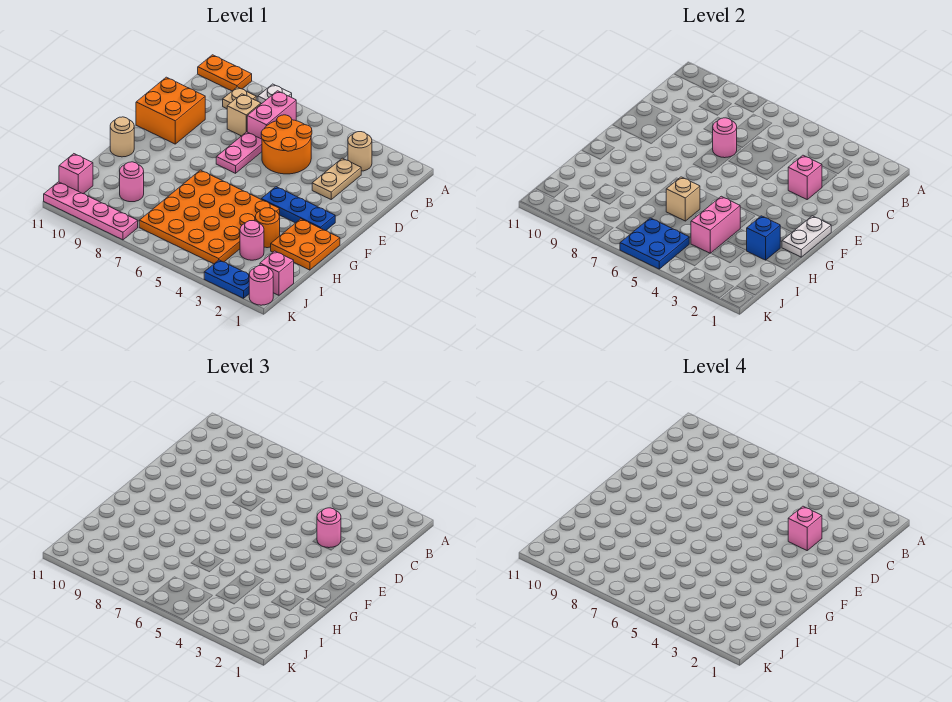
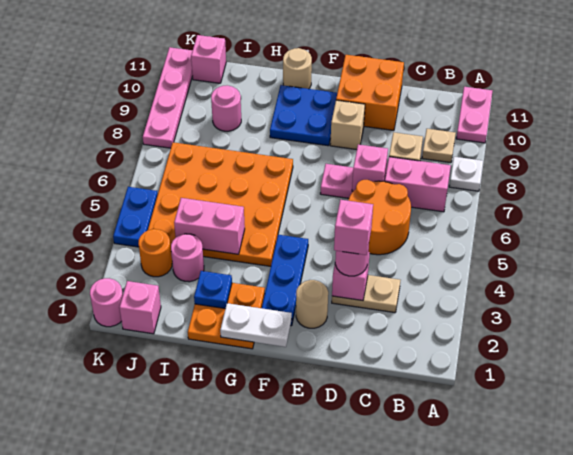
orange plate A10:A11 level 1 -> pink plate A10:A11 level 1
tan round brick B3 level 1 -> tan round brick E2 level 1
pink round brick D7 level 2 -> pink brick D7 level 2
blue brick H2 level 2 -> blue plate H2 level 2
orange round brick H3 level 1 -> orange round brick J3 level 1
tan brick H6 level 2 -> tan brick E9 level 1
blue plate J5:K6 level 2 -> blue plate F9:G10 level 1
blue plate K2:K3 level 1 -> blue plate K4:K5 level 1

